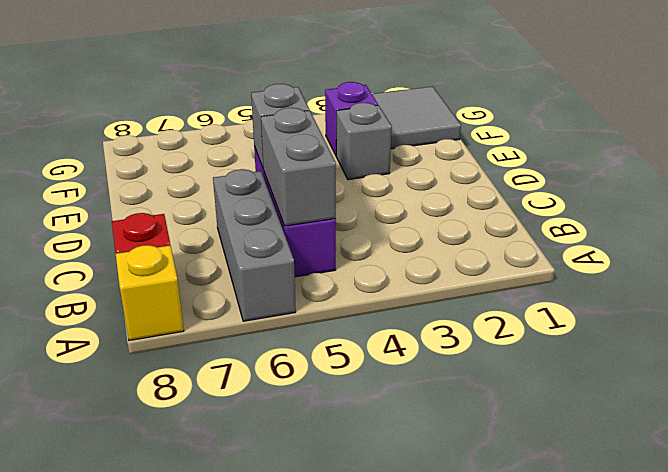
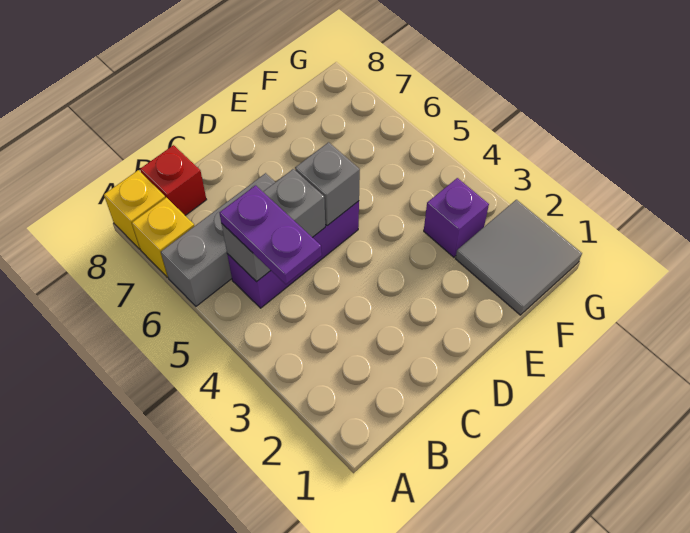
none -> yellow brick A7 level 1
none -> purple plate B4:B5 level 3
grey brick E3 level 1 -> none

